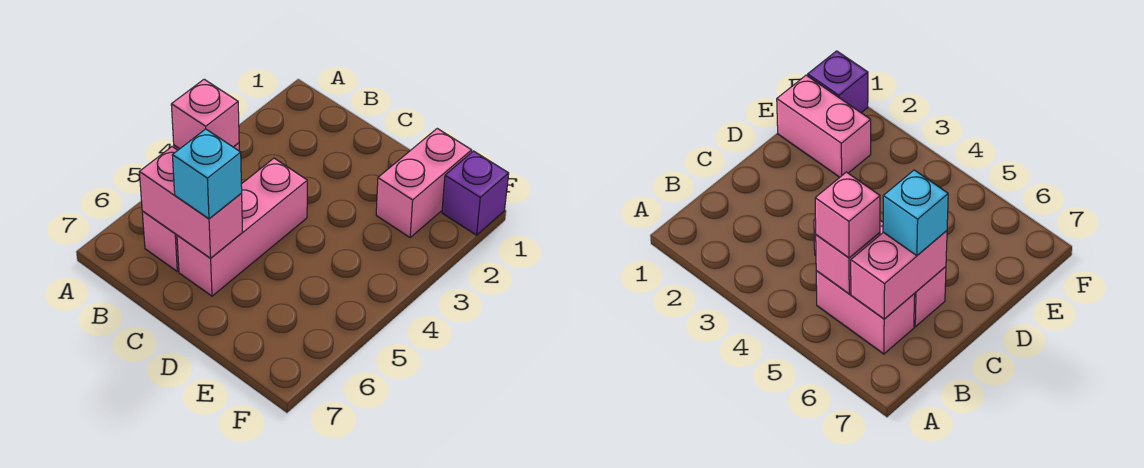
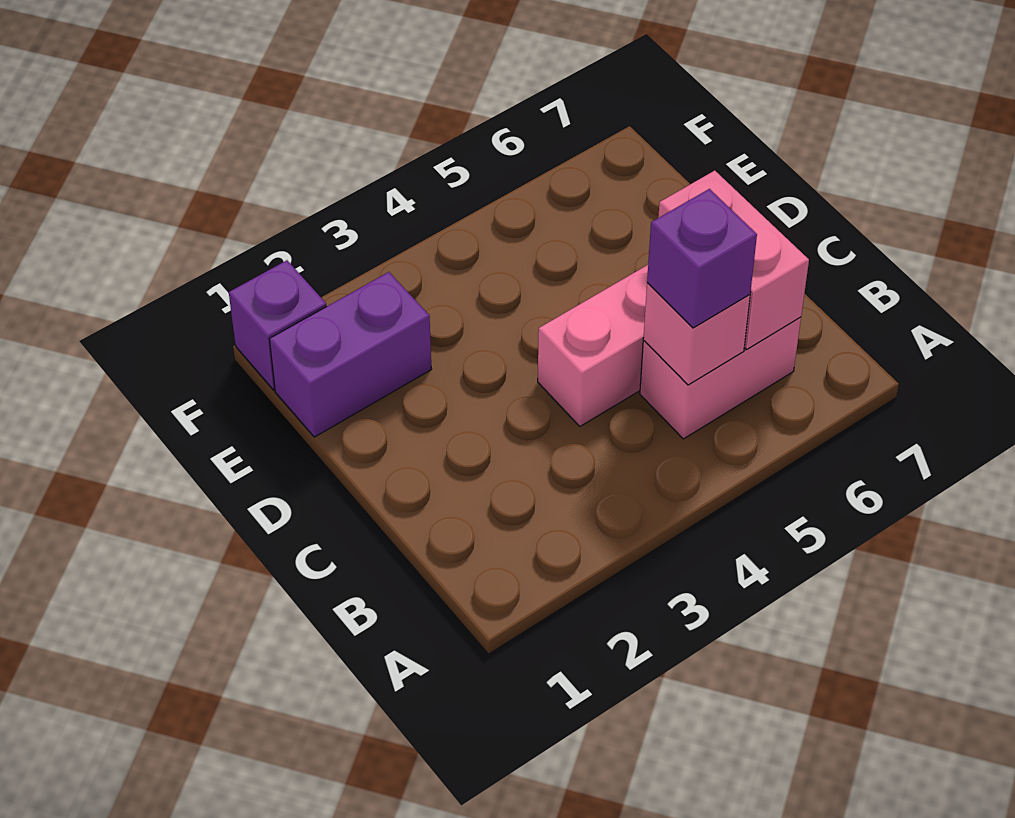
pink brick B5 level 3 -> purple brick B5 level 3
cyan brick C6 level 3 -> none
pink brick E1:E2 level 1 -> purple brick E1:E2 level 1

